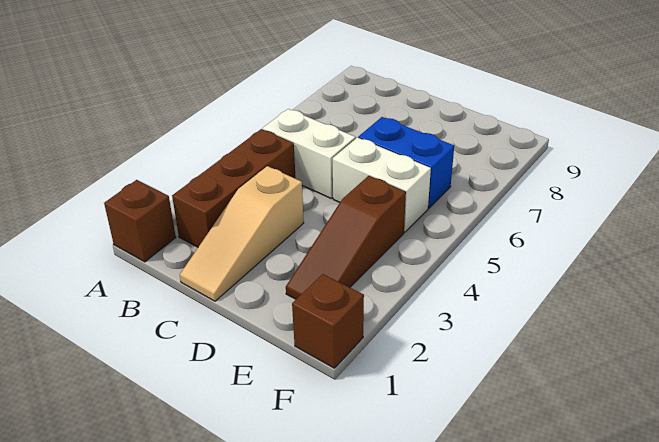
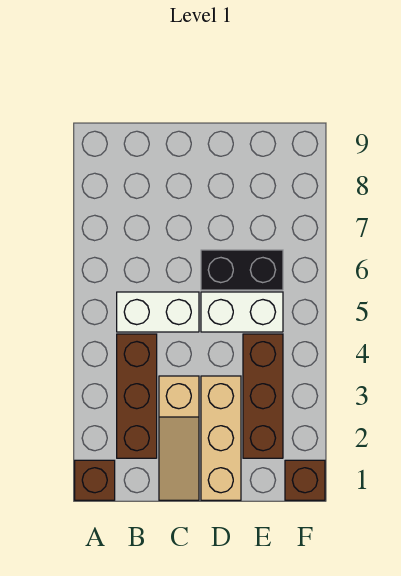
none -> tan brick D1:D3 level 1
blue brick D6:E6 level 1 -> black brick D6:E6 level 1
brown slope E2:E4 level 1 top 4 -> brown brick E2:E4 level 1

